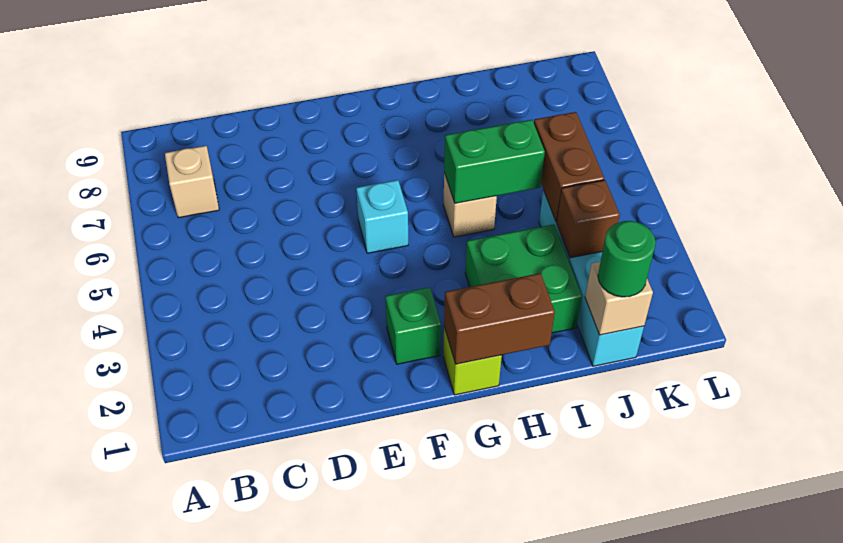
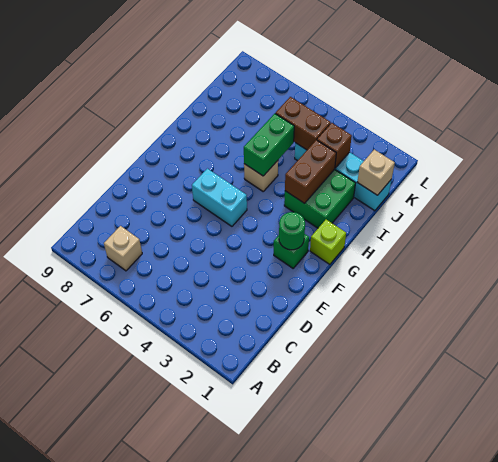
cyan brick F5 level 1 -> cyan brick F5:F6 level 1
brown brick G1:H1 level 2 -> brown brick H3:I3 level 2
green round brick J1 level 3 -> green round brick F2 level 2

